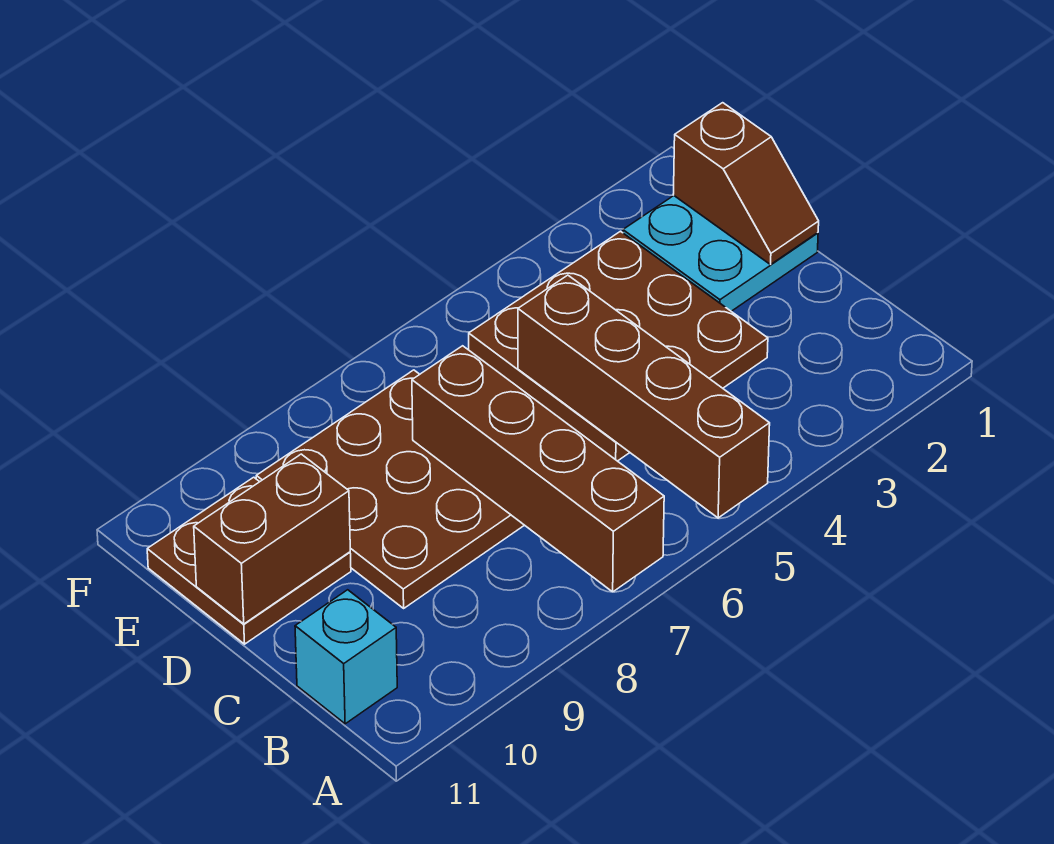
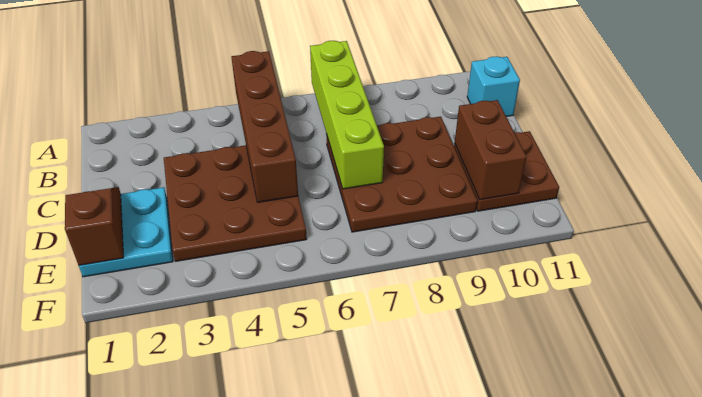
brown brick A7:D7 level 2 -> lime brick A7:D7 level 2
brown brick D10:D11 level 2 -> brown brick D10:E10 level 2

